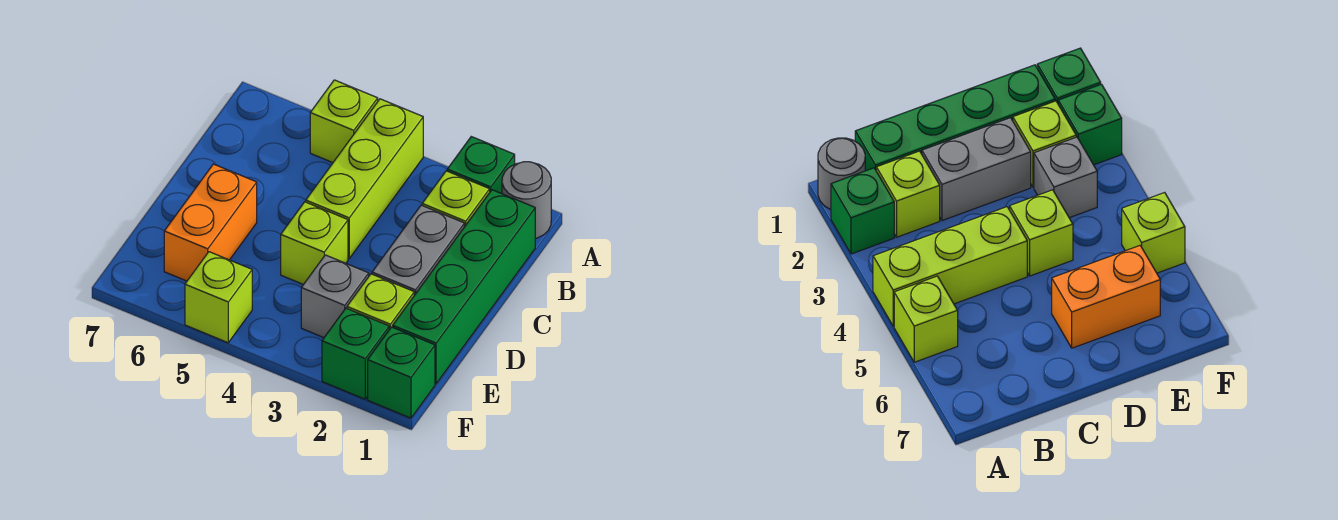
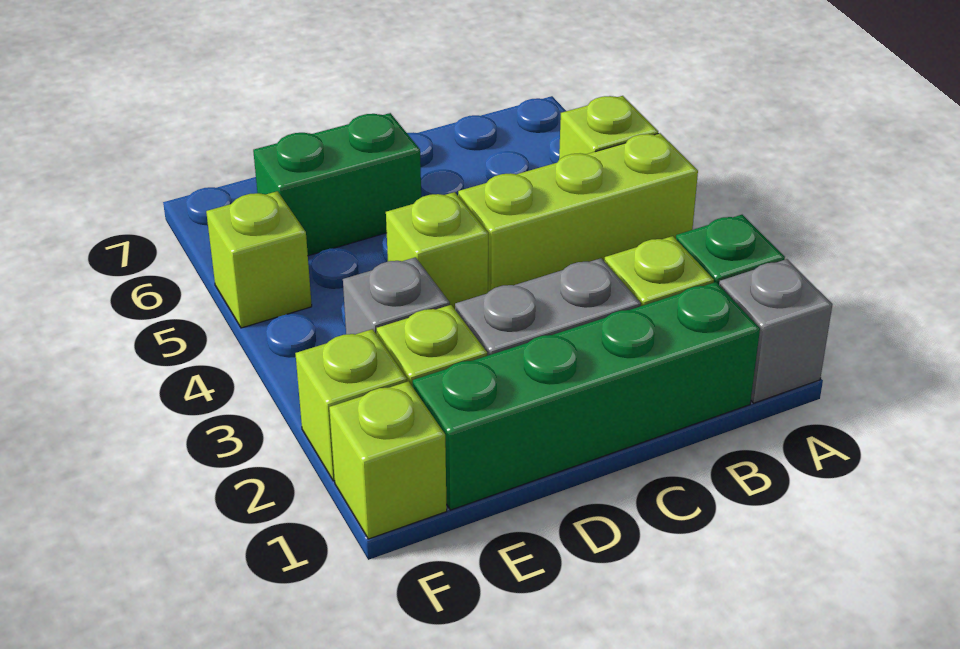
grey round brick A1 level 1 -> grey brick A1 level 1
orange brick D6:E6 level 1 -> green brick D6:E6 level 1
green brick F1 level 1 -> lime brick F1 level 1
green brick F2 level 1 -> lime brick F2 level 1

